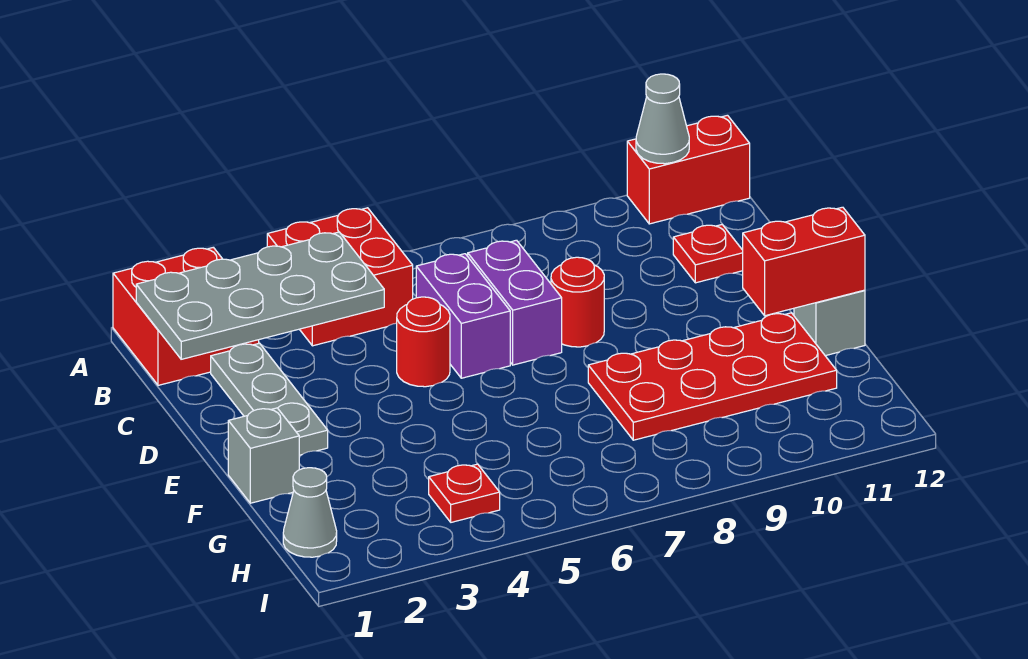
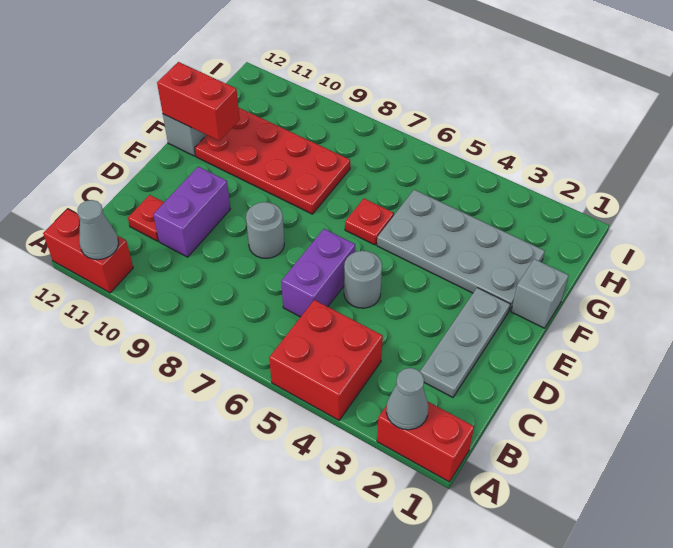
red brick A1:B2 level 1 -> red brick A1:A2 level 1
grey plate B1:C4 level 2 -> grey plate F2:G5 level 1
purple brick C7:D7 level 1 -> purple brick C10:D10 level 1
red round brick D5 level 1 -> grey round brick D5 level 1
red round brick D8 level 1 -> grey round brick D8 level 1
grey cone H1 level 1 -> grey cone A2 level 2
red plate H4 level 1 -> red plate F6 level 1

